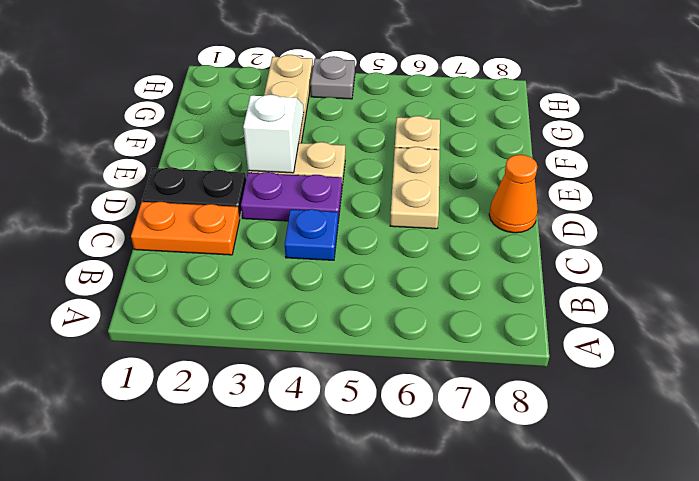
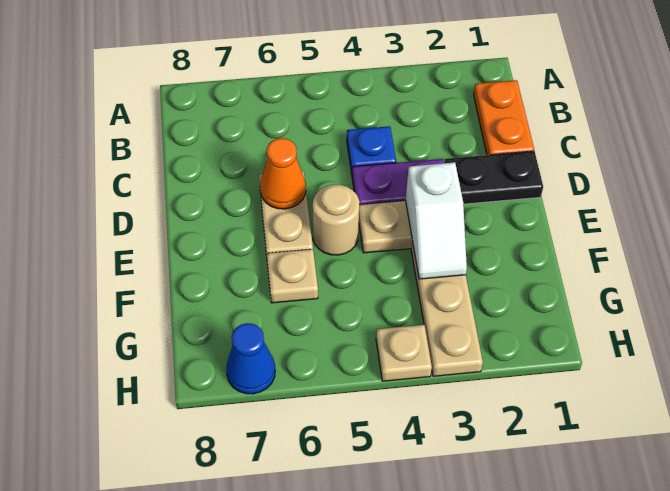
orange plate C1:C2 level 1 -> orange plate B1:C1 level 1
orange cone D8 level 1 -> orange cone D6 level 2
none -> tan round brick E5 level 1
grey plate H4 level 1 -> tan plate H4 level 1
none -> blue cone H7 level 1

